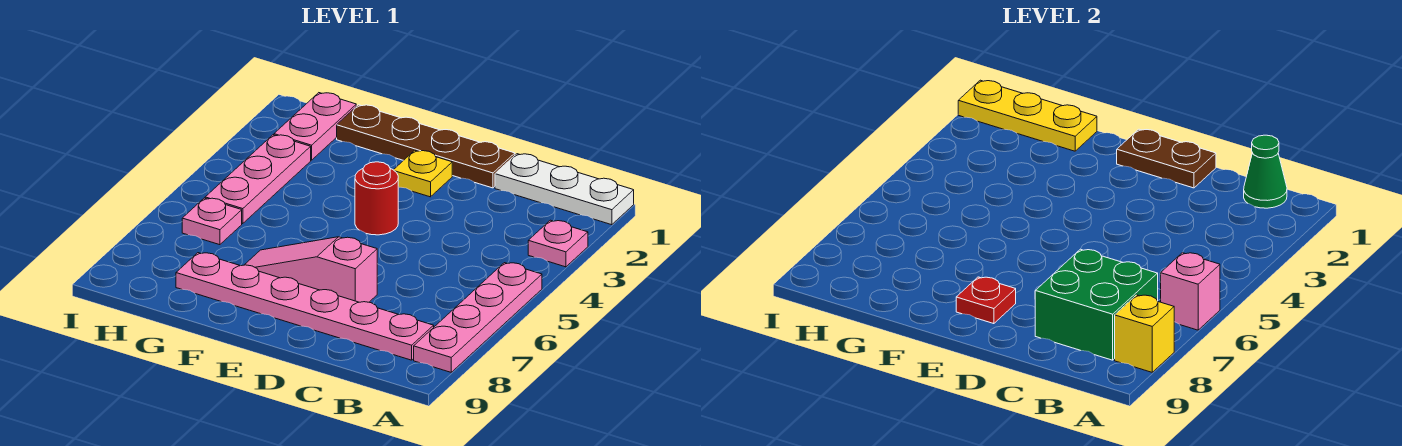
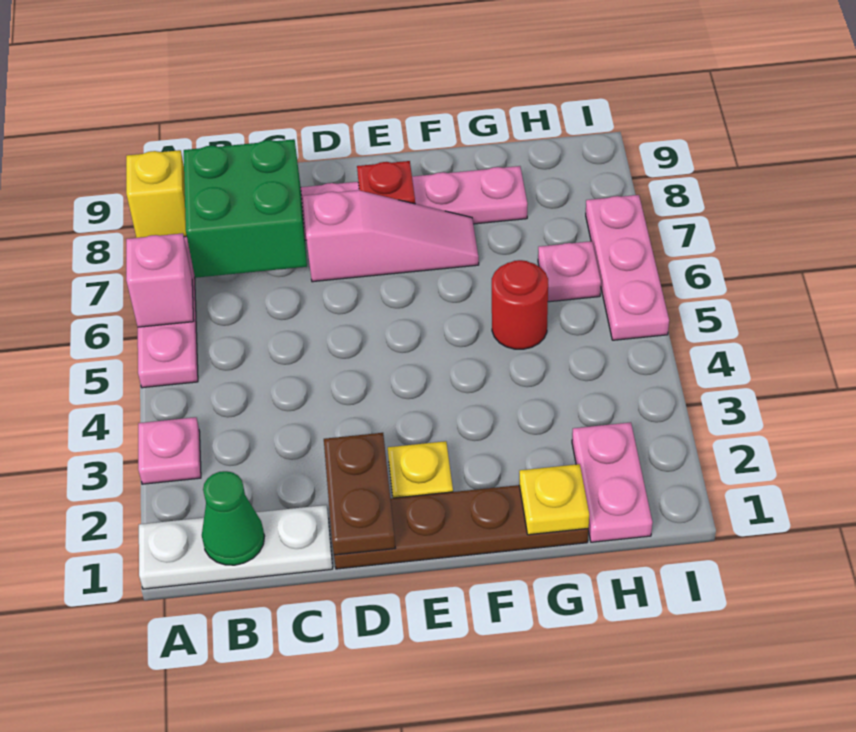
brown plate D1:E1 level 2 -> brown plate D1:D2 level 2
red round brick E4 level 1 -> red round brick G5 level 1
yellow plate G1:I1 level 2 -> yellow plate G1 level 2
pink plate H3:H5 level 1 -> pink plate I5:I7 level 1

